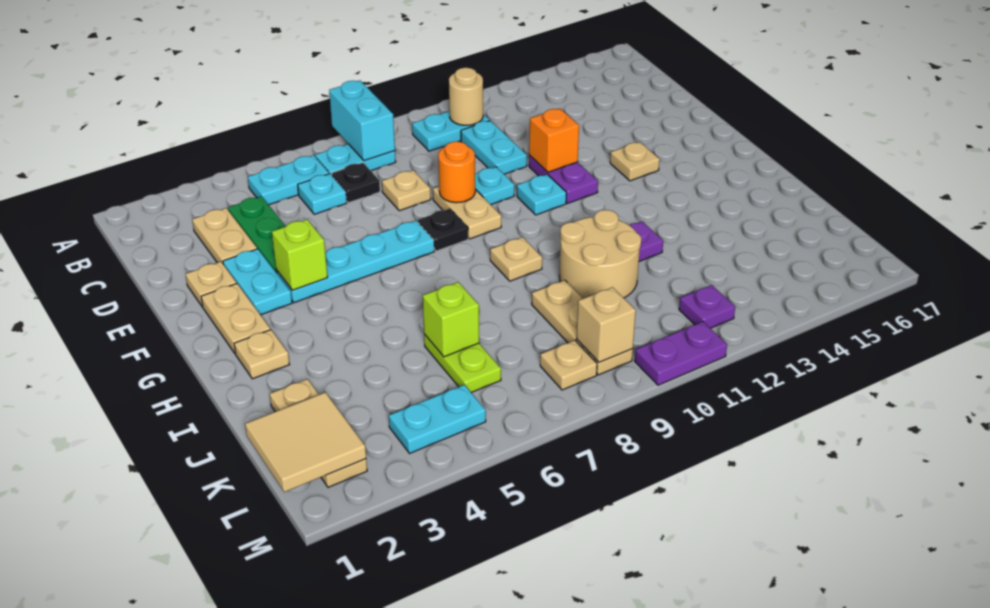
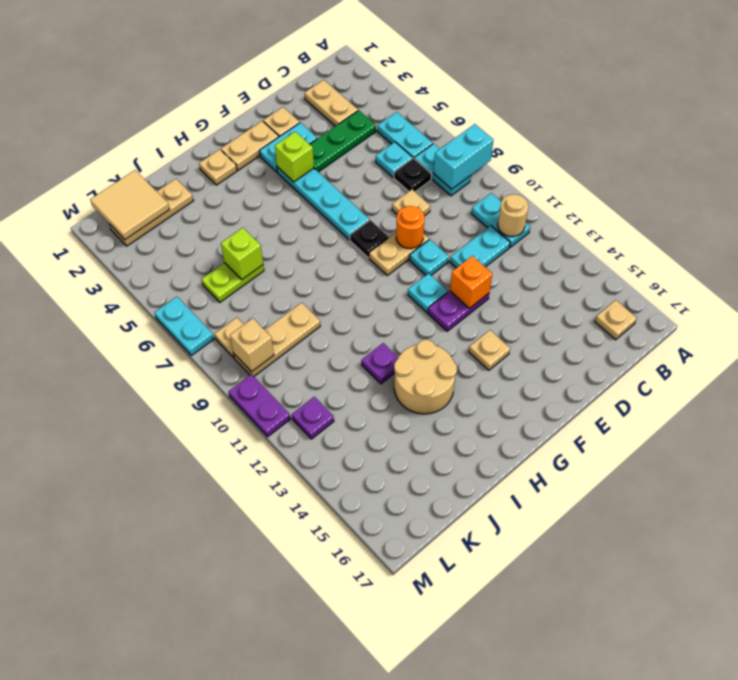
tan plate C3:D3 level 1 -> tan plate C2:C3 level 1
tan plate H9 level 1 -> tan plate B16 level 1
tan round brick I10:J11 level 1 -> tan round brick H13:I14 level 1
cyan plate L4:L5 level 1 -> cyan plate M6:M7 level 1

